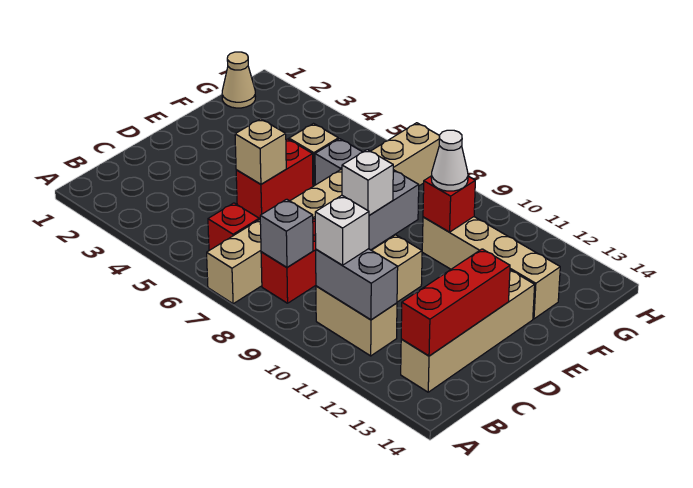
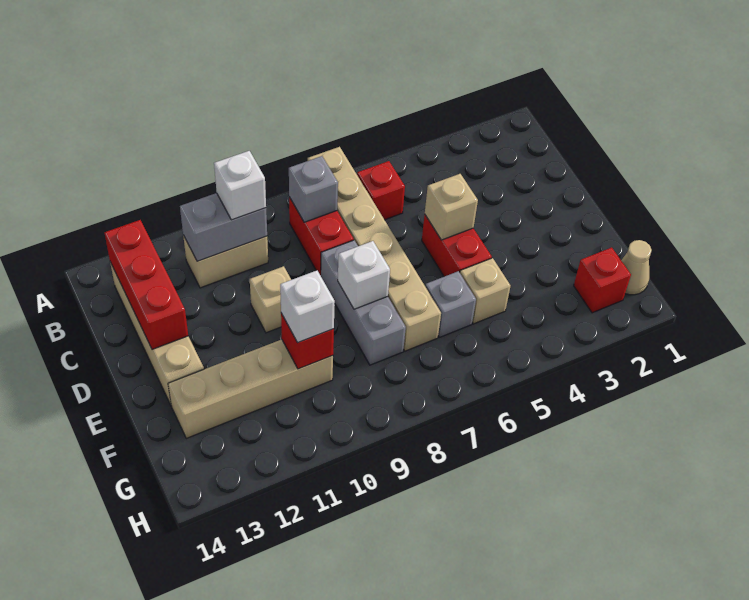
tan brick A7:H7 level 1 -> tan brick A7:F7 level 1
white cone F10 level 3 -> white brick F10 level 3
none -> red brick G2 level 1

